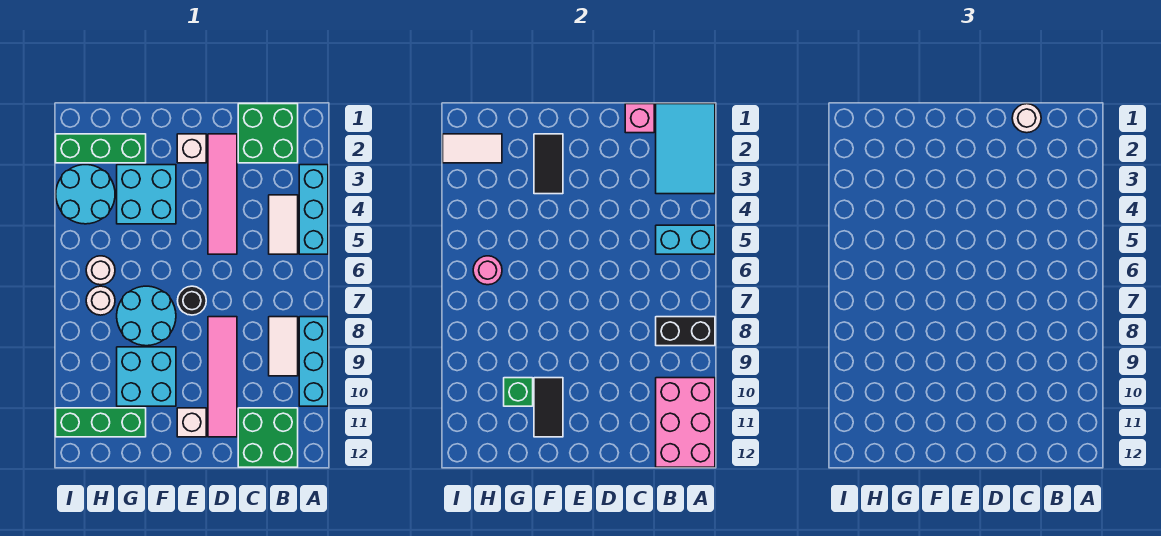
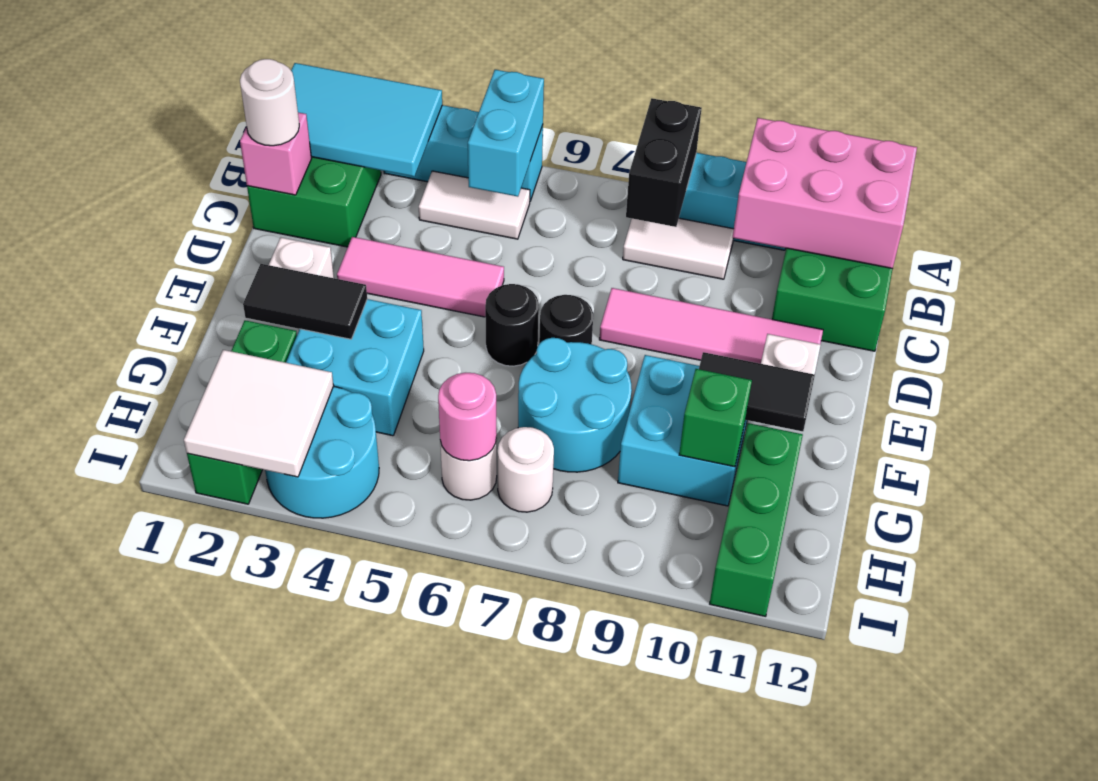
pink tile D2:D5 level 1 -> pink tile D3:D5 level 1
none -> black round brick E6 level 1
white tile H2:I2 level 2 -> white tile H2:I3 level 2

